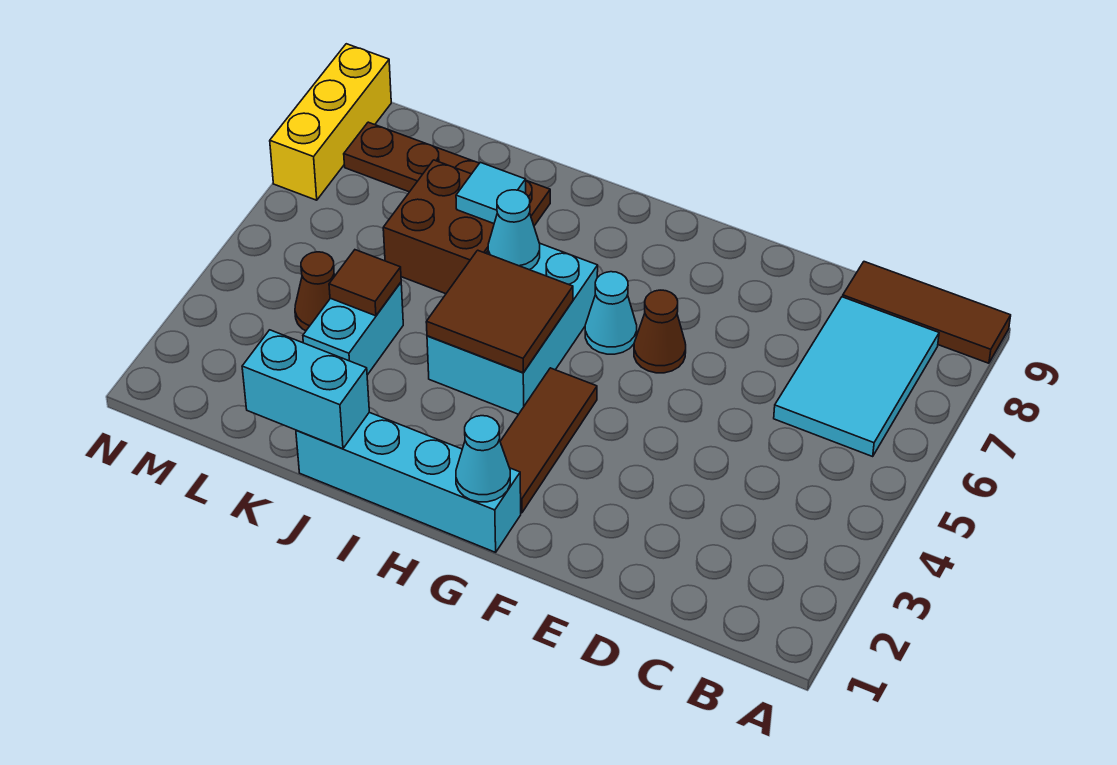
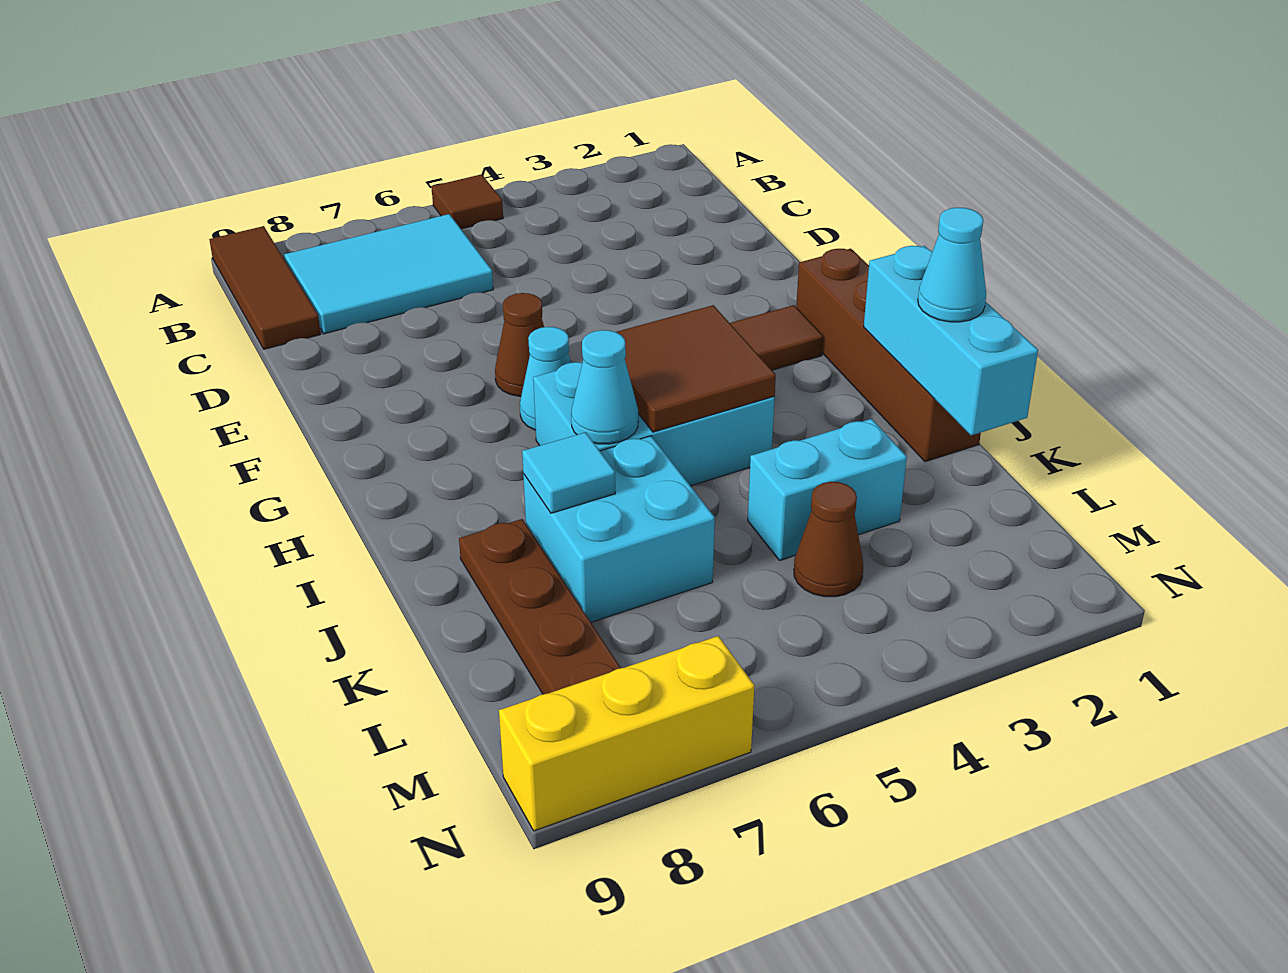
cyan brick G1:J1 level 1 -> brown brick G1:J1 level 1
cyan cone G1 level 2 -> cyan cone J1 level 3
cyan brick J1:K1 level 2 -> cyan brick I1:K1 level 2
brown brick J6:K7 level 1 -> cyan brick J6:K7 level 1
brown tile K4 level 2 -> brown tile A5 level 1

